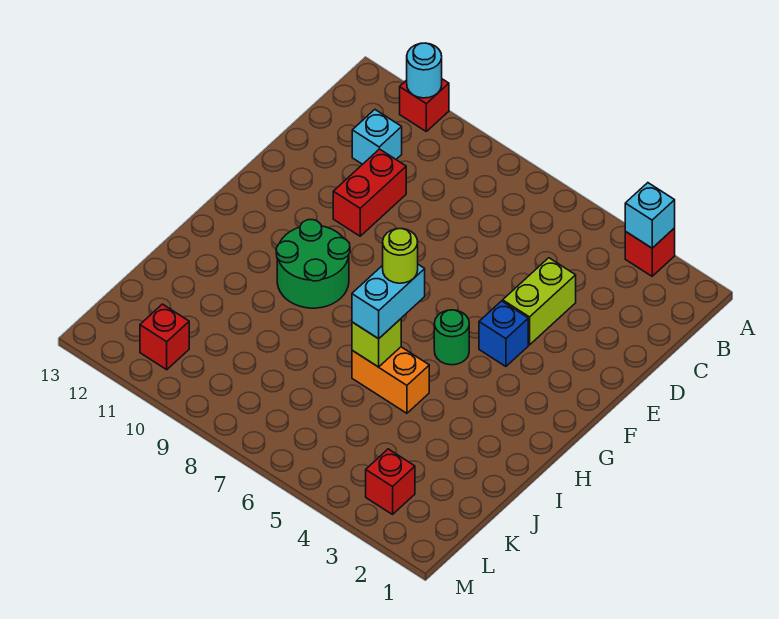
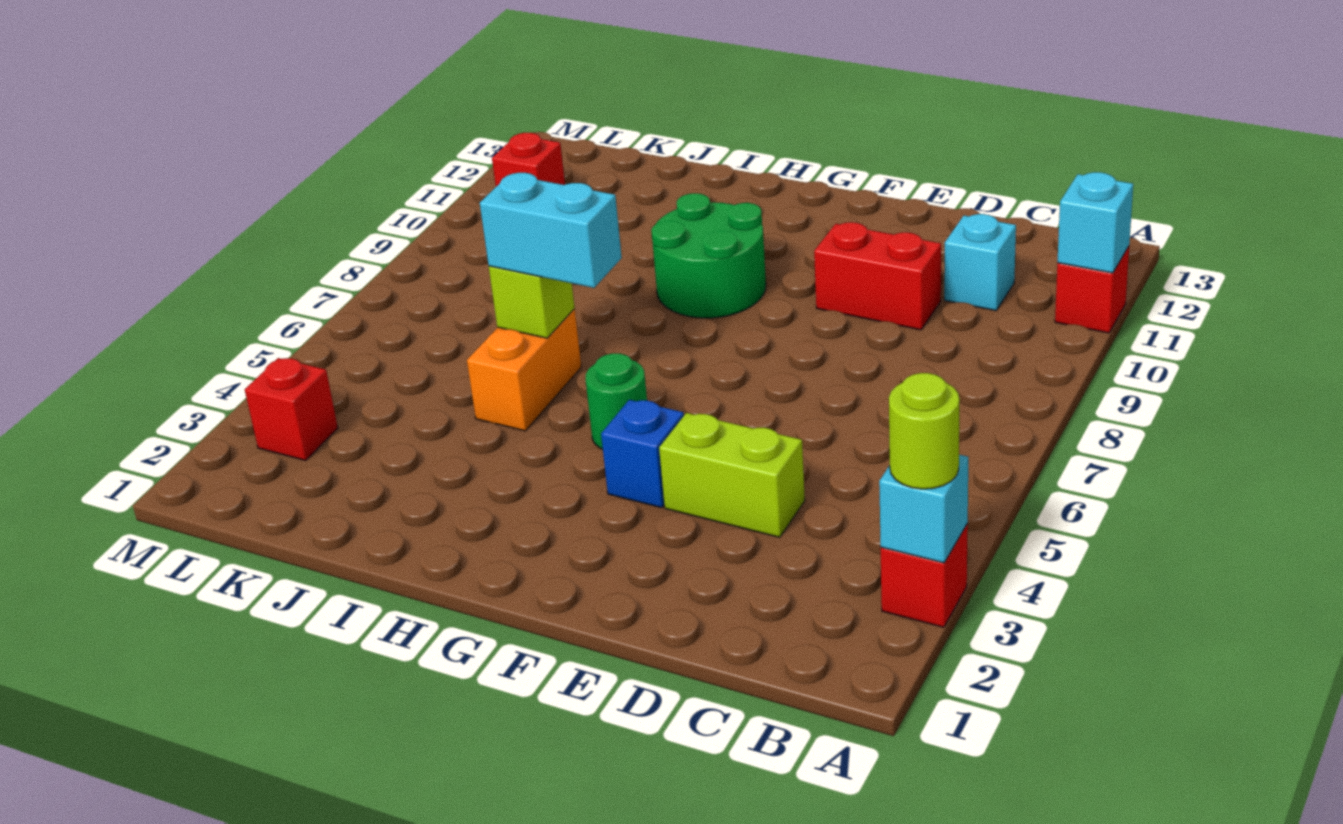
cyan round brick A11 level 2 -> cyan brick A11 level 2
lime round brick H6 level 4 -> lime round brick A3 level 3

